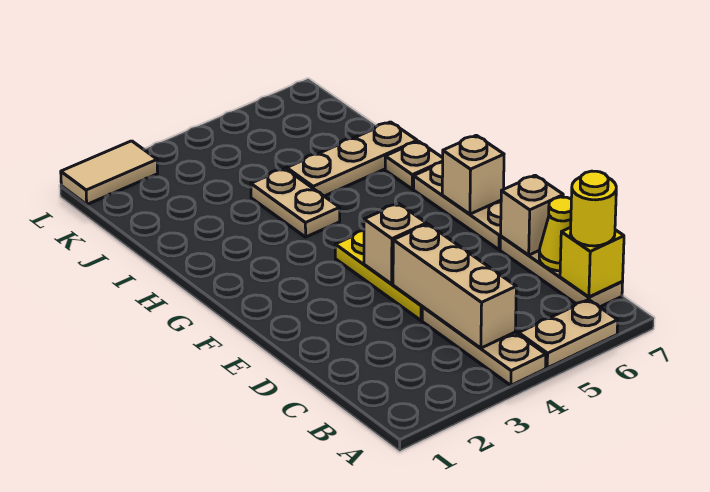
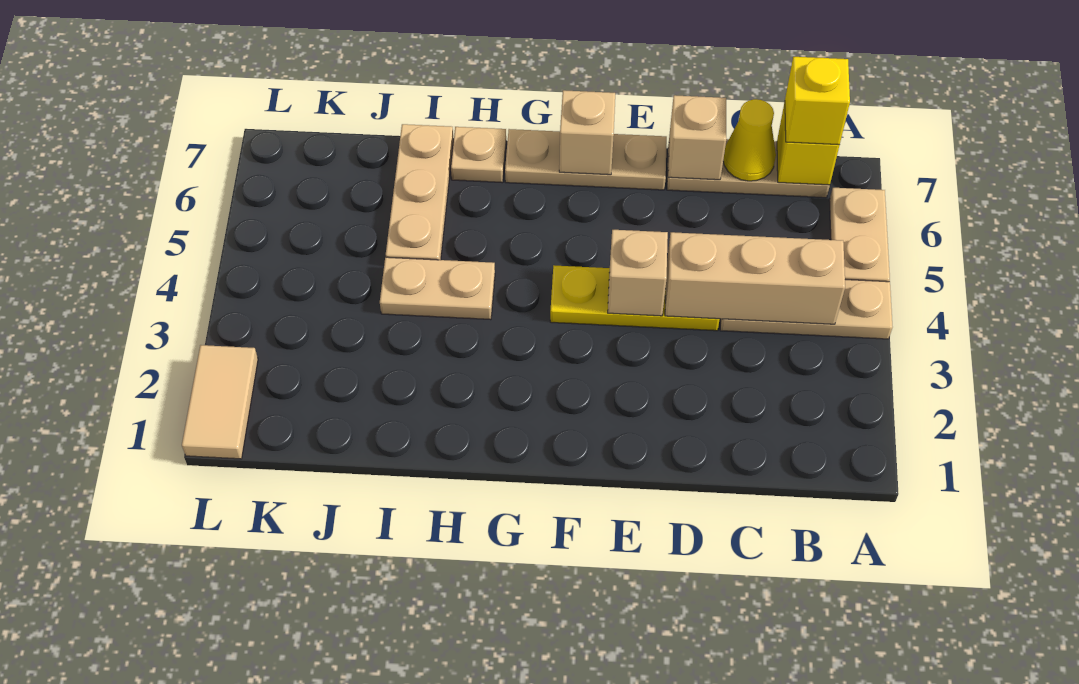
yellow round brick B7 level 3 -> yellow brick B7 level 3

